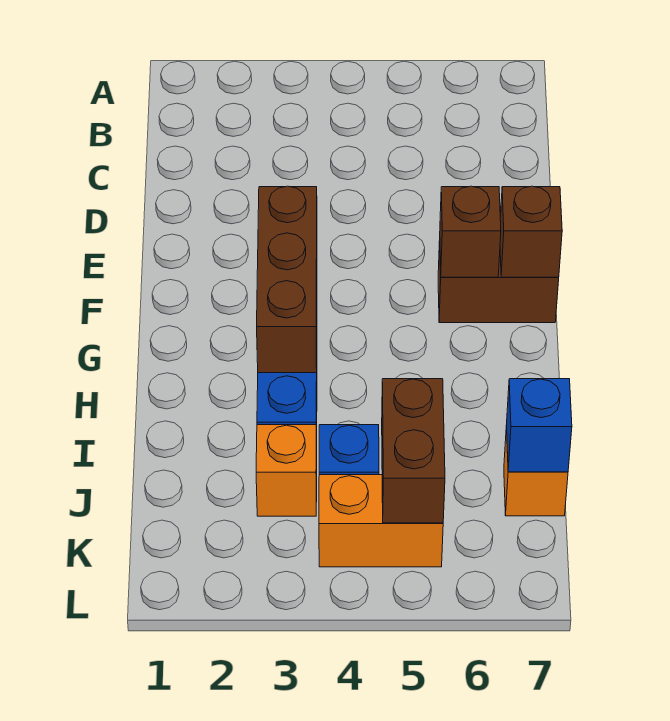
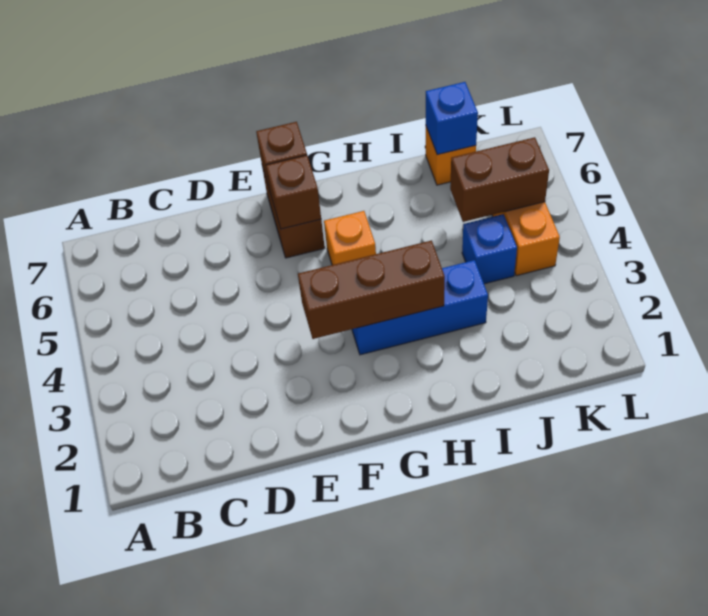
orange brick J3 level 1 -> orange brick G5 level 1

